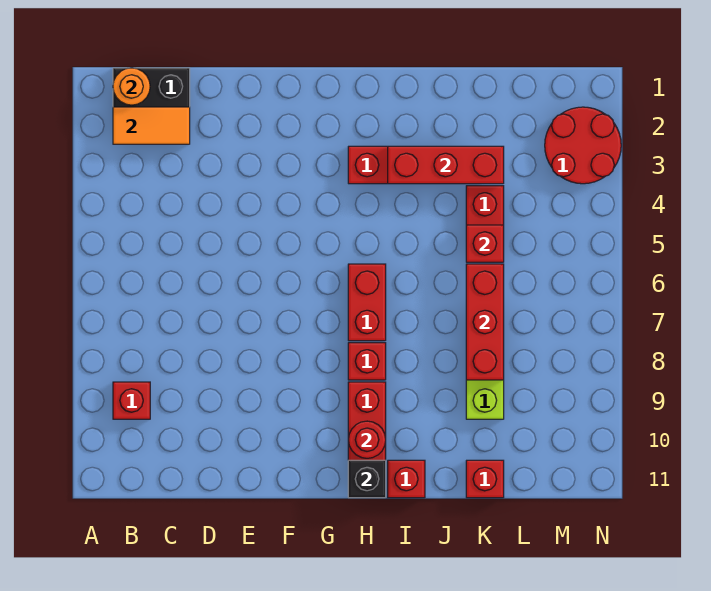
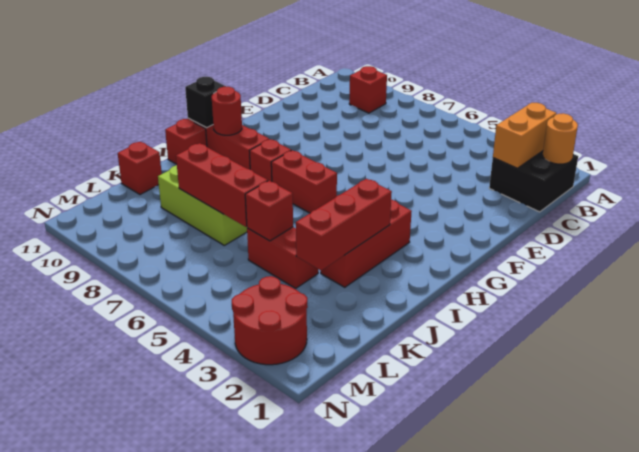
orange tile B2:C2 level 2 -> orange brick B2:C2 level 2

